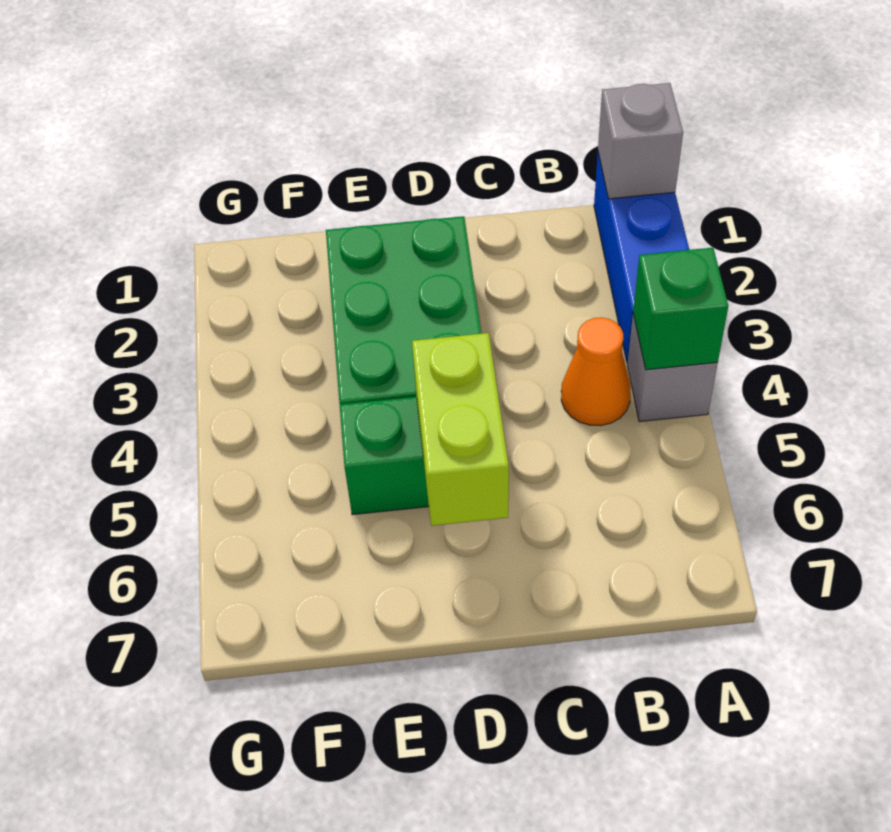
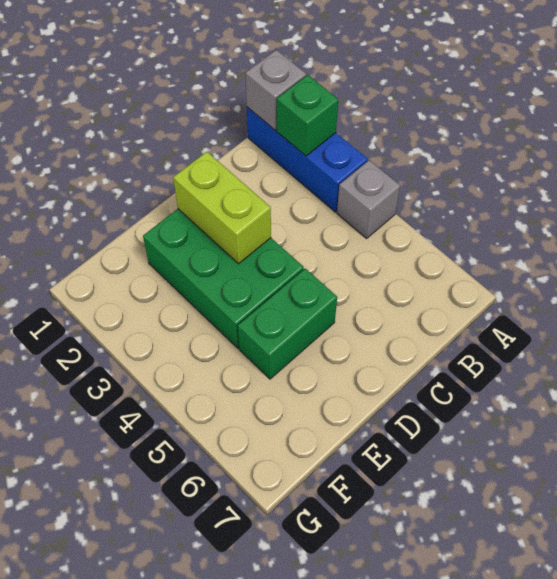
green brick A4 level 2 -> green brick A2 level 2
orange cone B4 level 1 -> none
lime brick D5:D6 level 2 -> lime brick D2:D3 level 2

